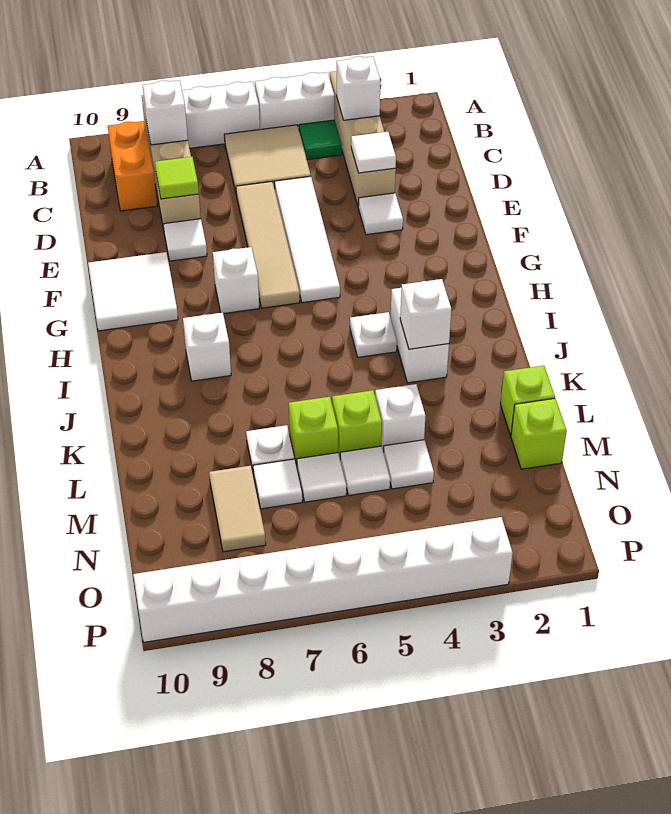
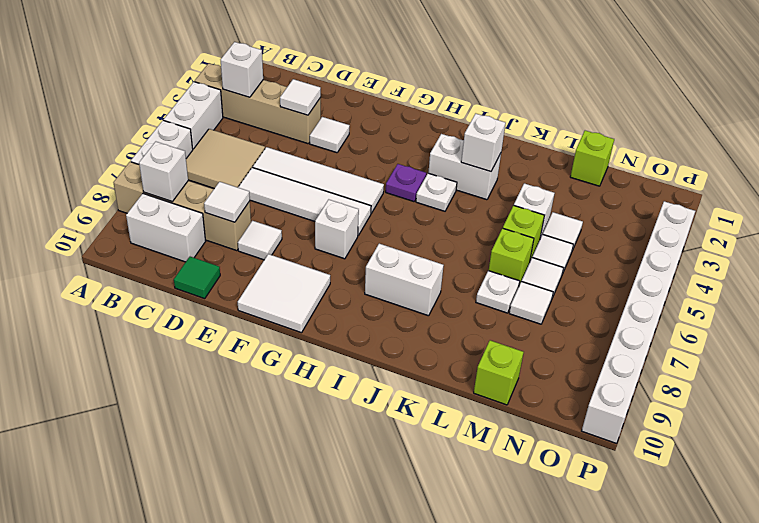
green tile B4 level 1 -> green tile D10 level 1
orange brick B9:C9 level 1 -> white brick B9:C9 level 1
tan tile D6:G6 level 1 -> white tile D6:G6 level 1
lime tile D8 level 2 -> white tile D8 level 2
none -> purple plate H4 level 1
white brick I8 level 1 -> white brick I8:J8 level 1
lime brick L1 level 1 -> lime brick M10 level 1
tan tile M8:N8 level 1 -> none

